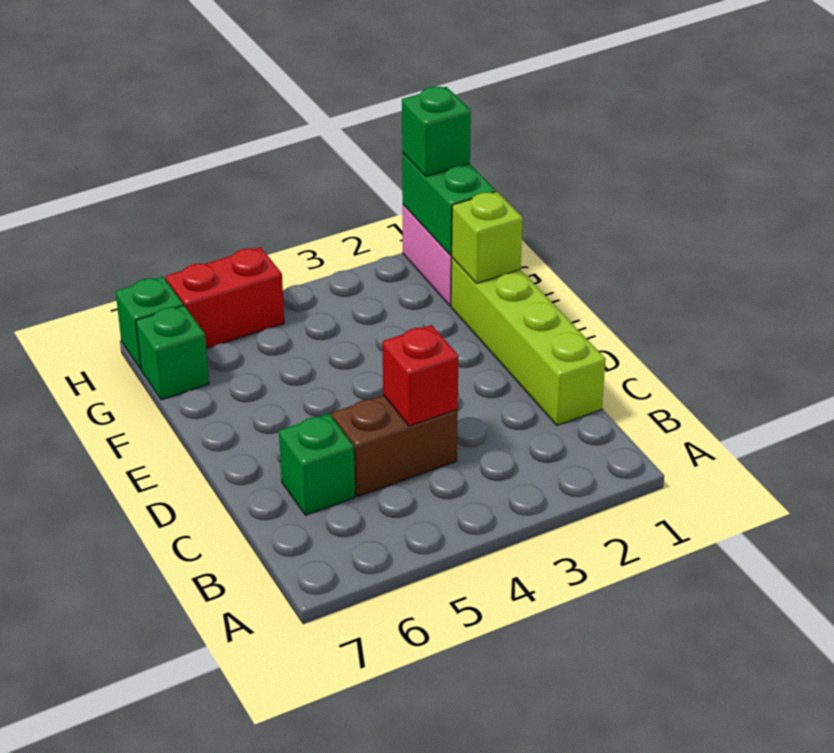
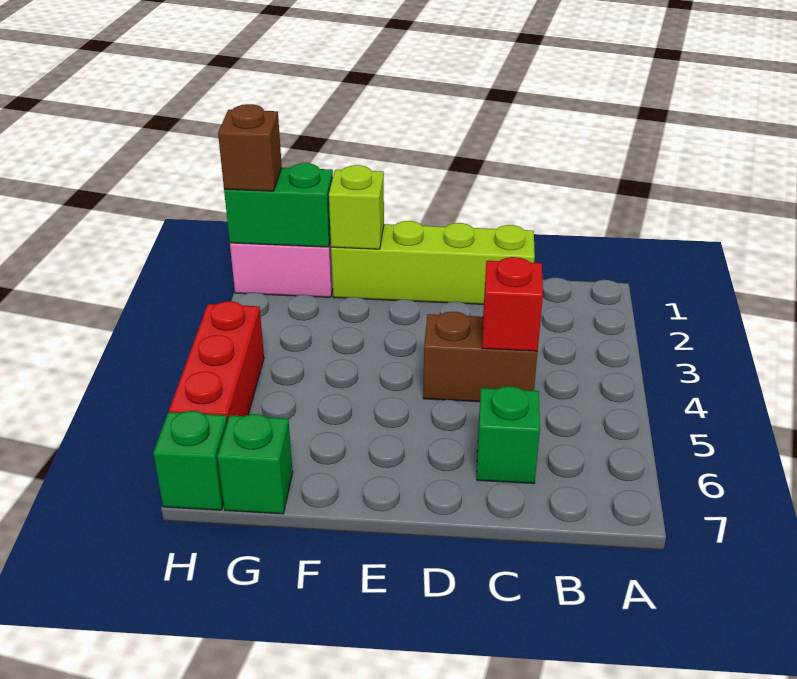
brown brick C4:C5 level 1 -> brown brick C4:D4 level 1
green brick H1 level 3 -> brown brick H1 level 3
red brick H5:H6 level 1 -> red brick H4:H6 level 1

